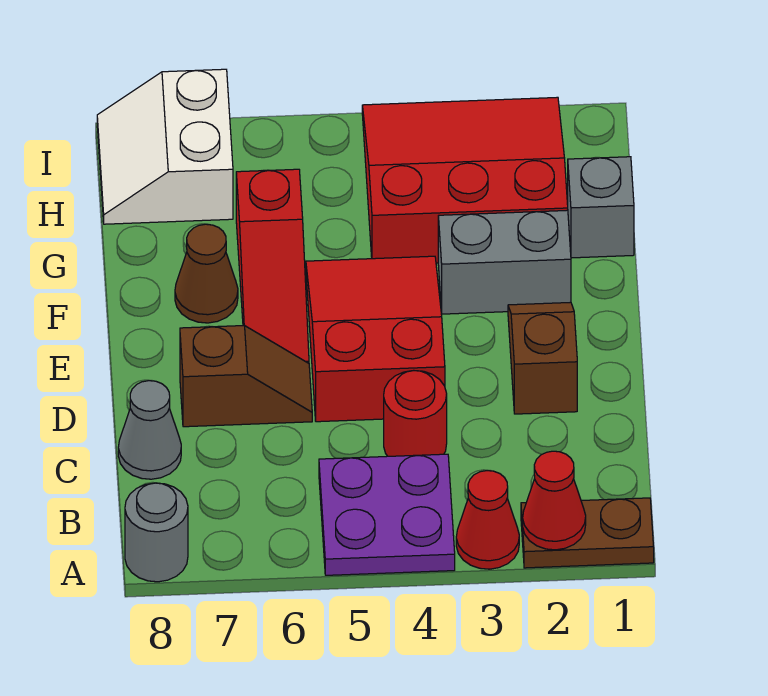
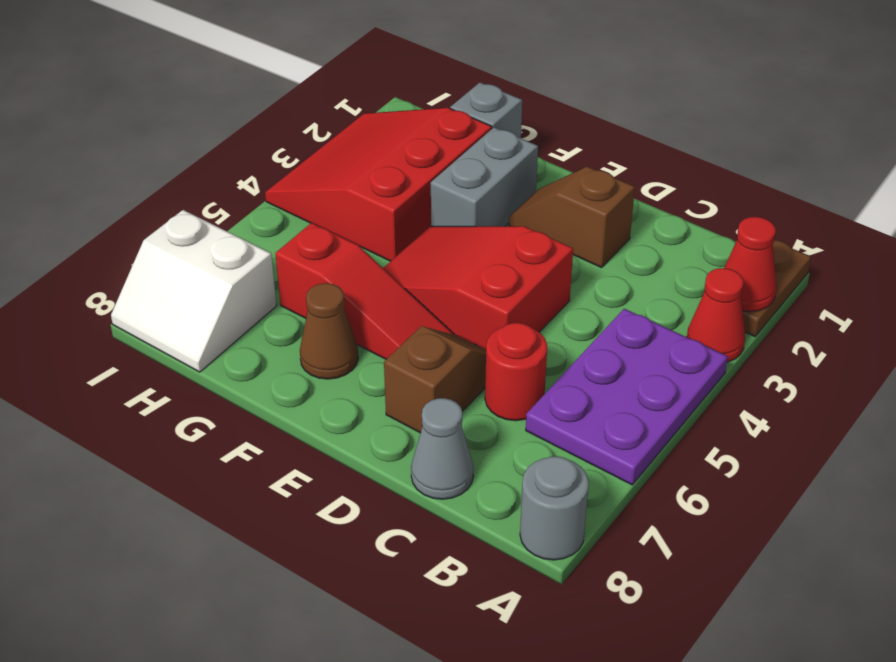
purple plate A4:B5 level 1 -> purple plate A4:B6 level 1
red round brick C4 level 1 -> red round brick C6 level 1

